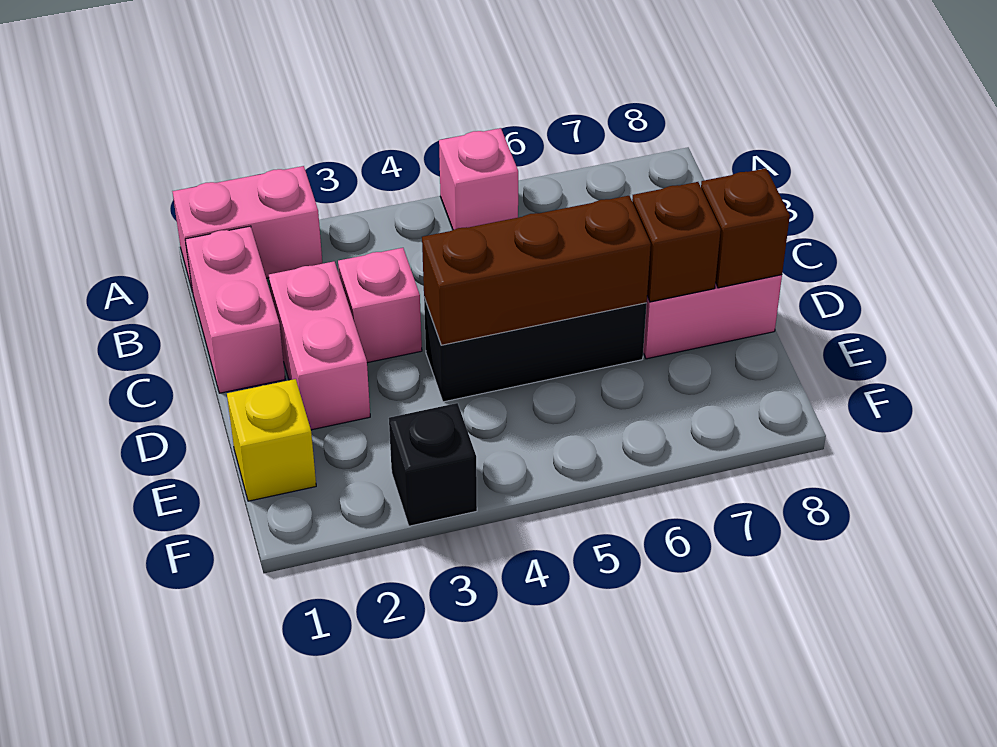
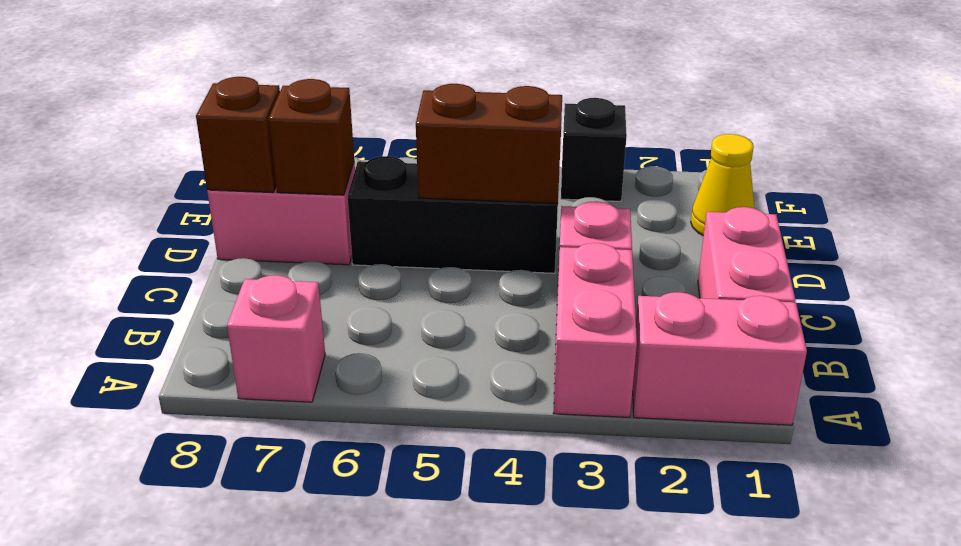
pink brick A5 level 1 -> pink brick A7 level 1
pink brick C2:D2 level 1 -> pink brick A3:B3 level 1
brown brick D4:D6 level 2 -> brown brick D4:D5 level 2
yellow brick E1 level 1 -> yellow cone E1 level 1

